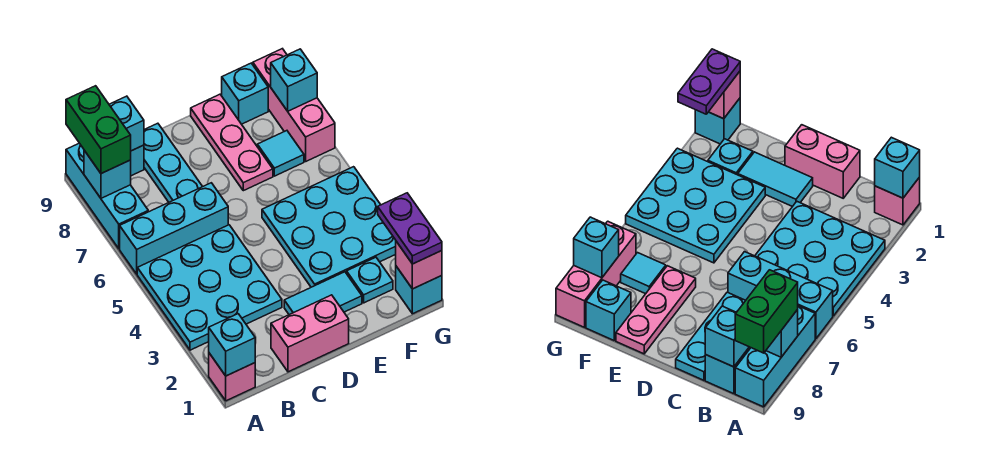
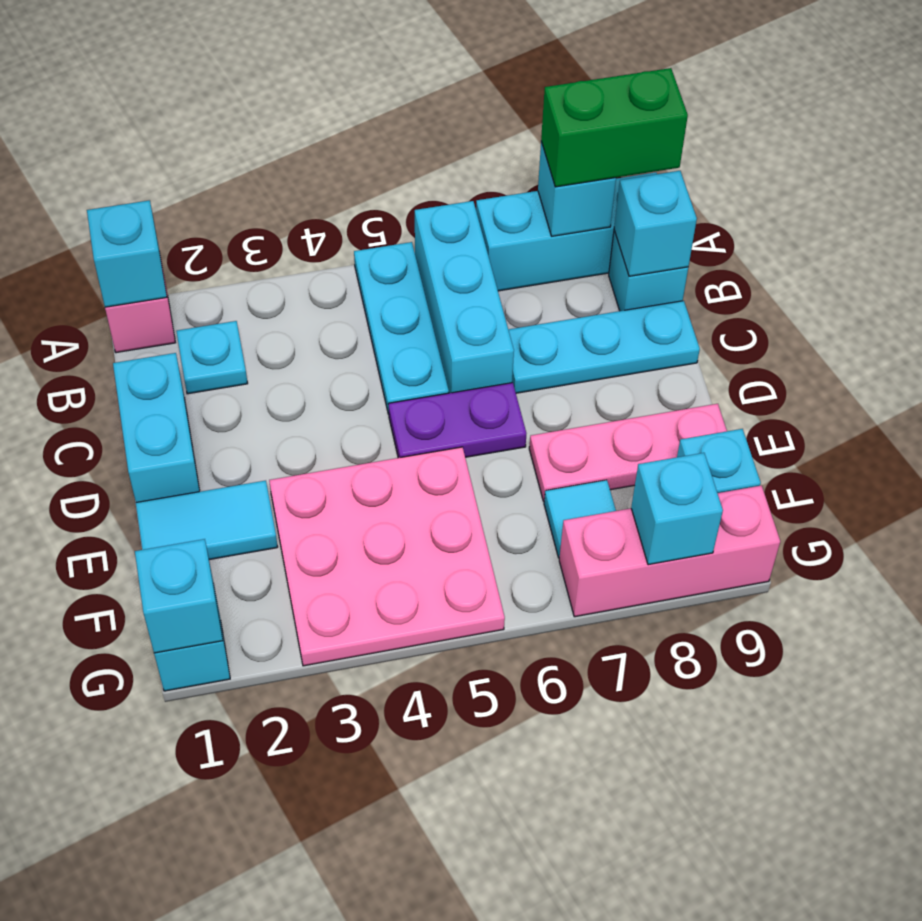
cyan plate A3:C5 level 1 -> cyan plate A5:C5 level 1
pink brick C1:D1 level 1 -> cyan brick C1:D1 level 1
cyan tile D2:E2 level 1 -> cyan tile E1:E2 level 1
cyan plate E3:G5 level 1 -> pink plate E3:G5 level 1
cyan plate F2 level 1 -> cyan plate B2 level 1
pink brick G1 level 2 -> cyan brick G1 level 2
purple plate G1:G2 level 3 -> purple plate D5:D6 level 1

